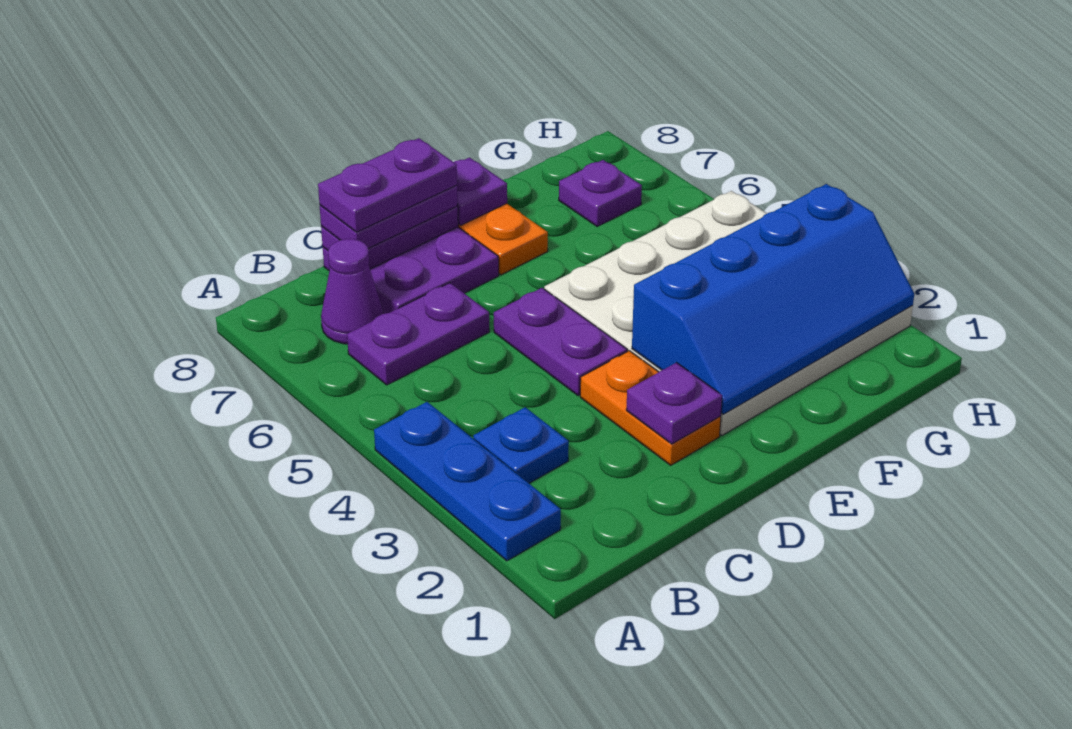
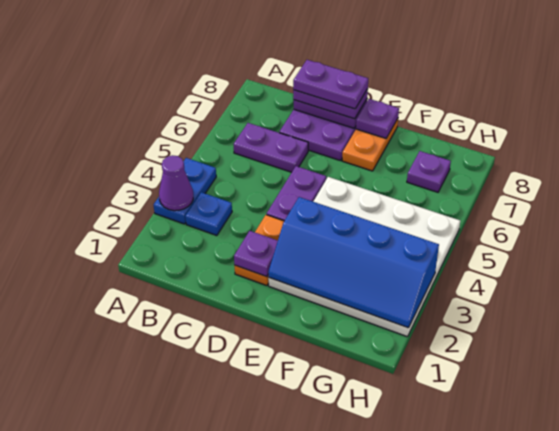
blue plate A2:A4 level 1 -> blue plate A3:A4 level 1
purple cone B7 level 1 -> purple cone A3 level 2

